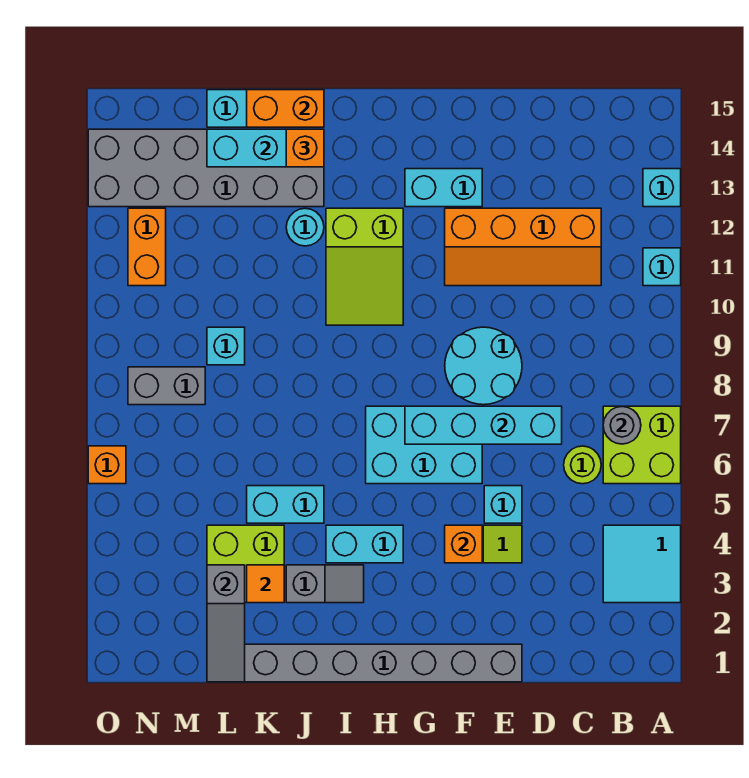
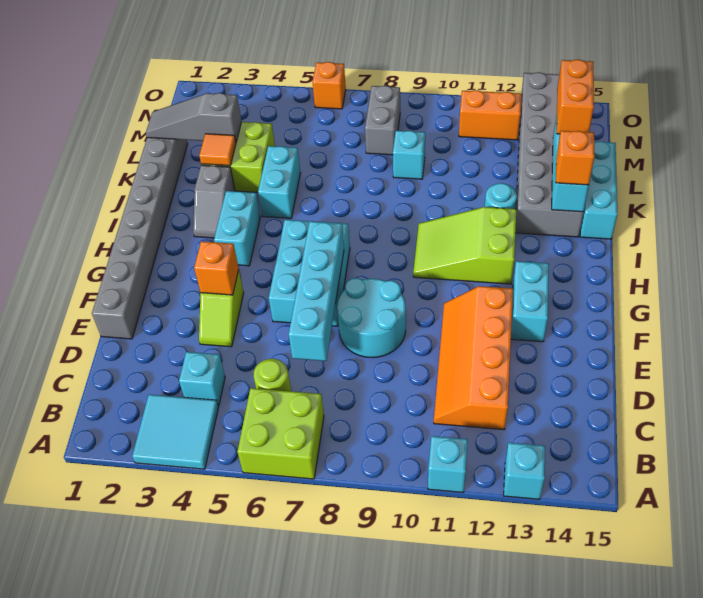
grey round brick B7 level 2 -> none
cyan brick E5 level 1 -> cyan brick C4 level 1
orange brick J15:K15 level 2 -> orange brick L14:M14 level 3

